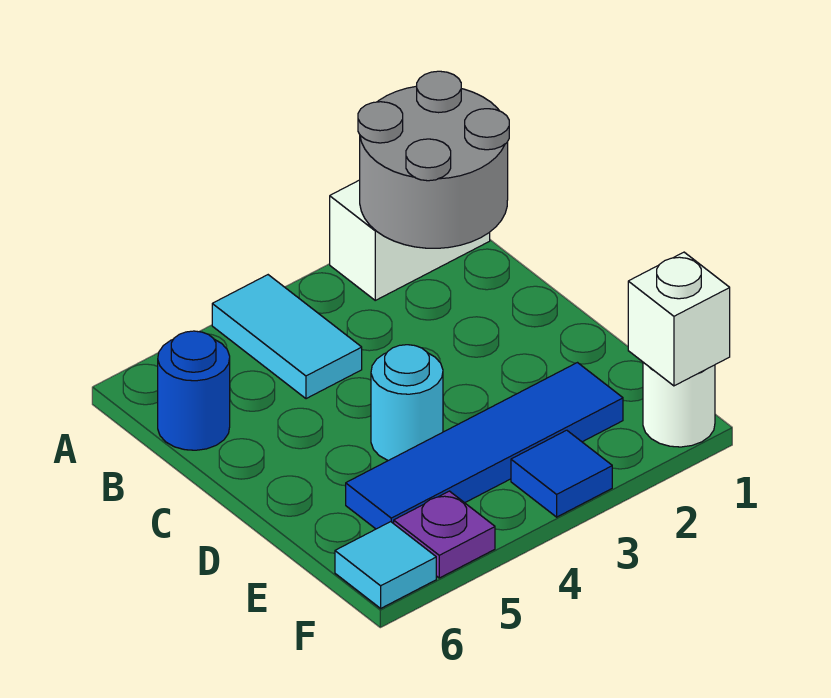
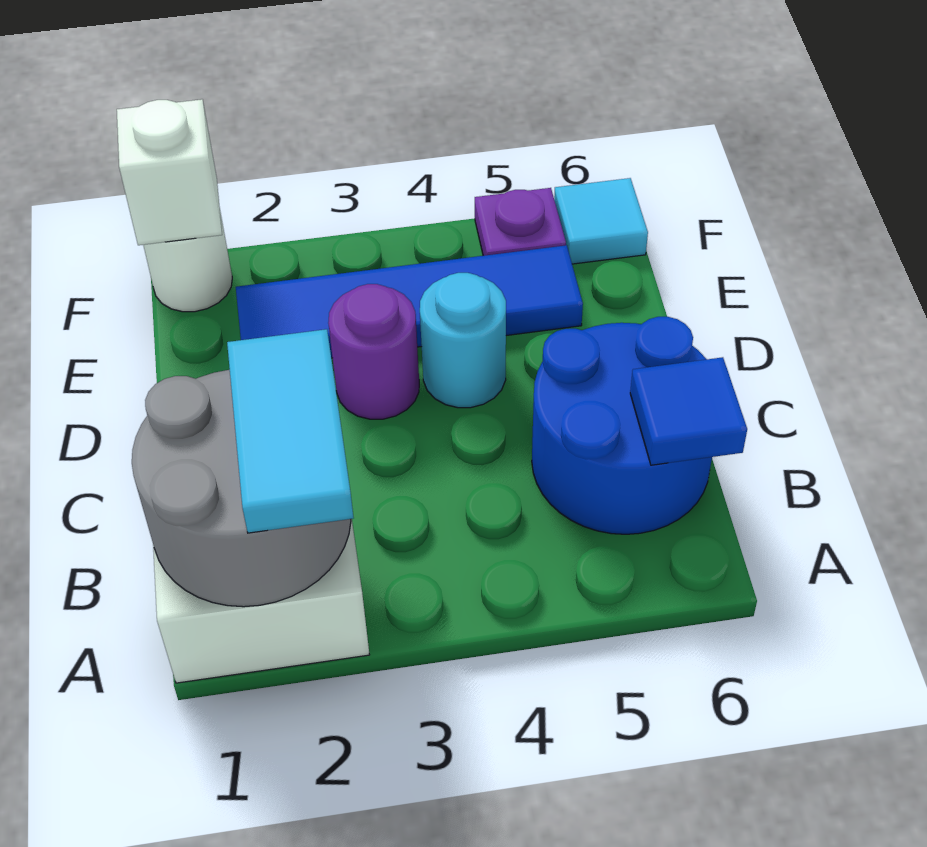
cyan tile A4:B4 level 1 -> cyan tile A2:B2 level 3
blue round brick B6 level 1 -> blue round brick B5:C6 level 1
none -> purple round brick D3 level 1
blue tile F3 level 1 -> blue tile B6 level 2

